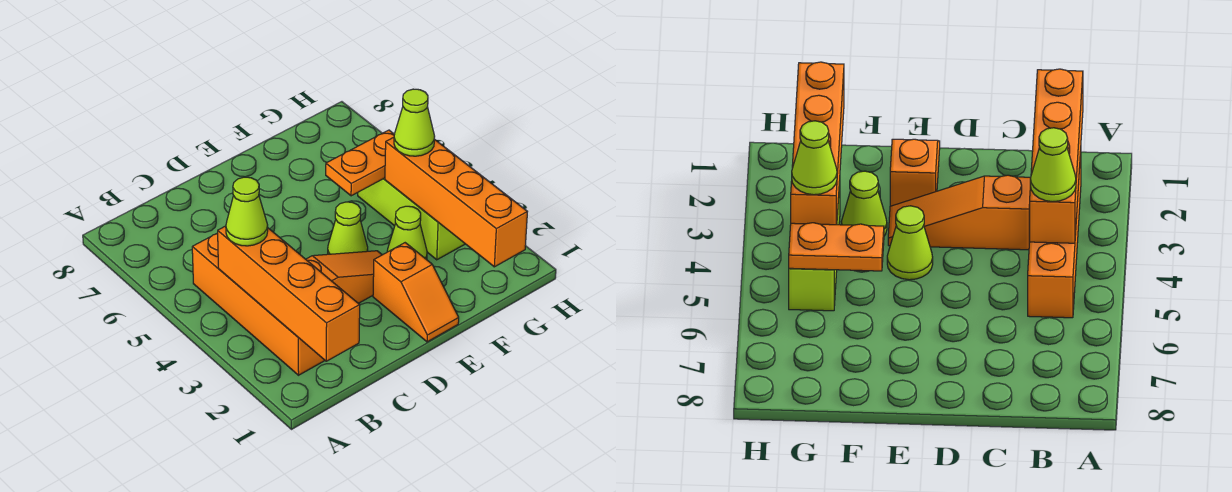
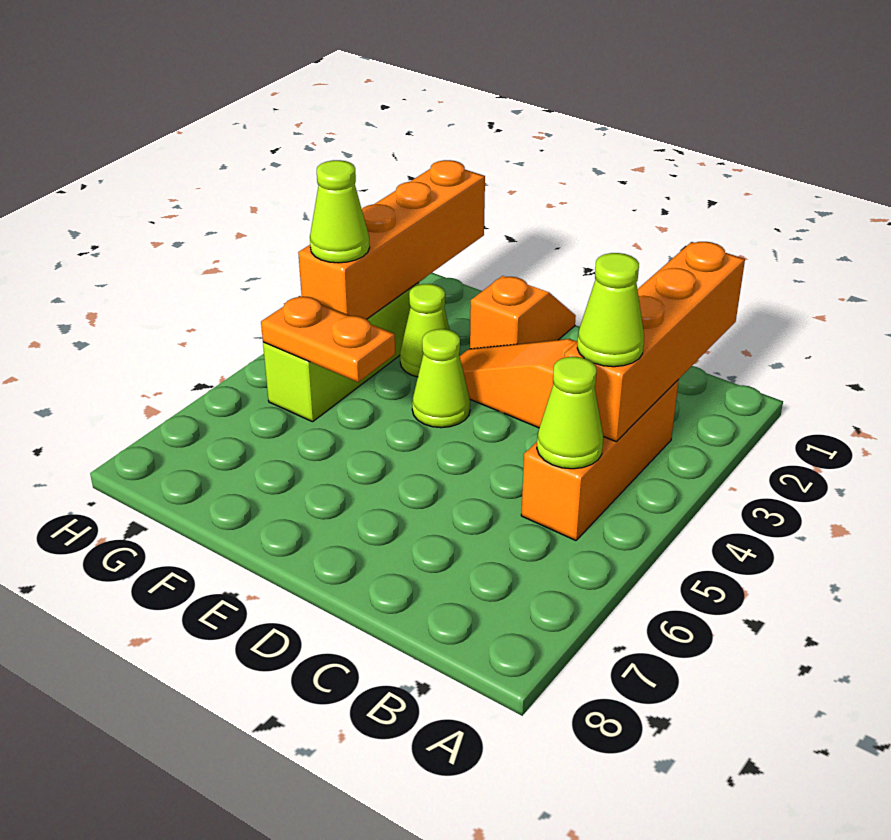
orange brick B2:B5 level 1 -> orange brick B3:B5 level 1
none -> lime cone B5 level 2

